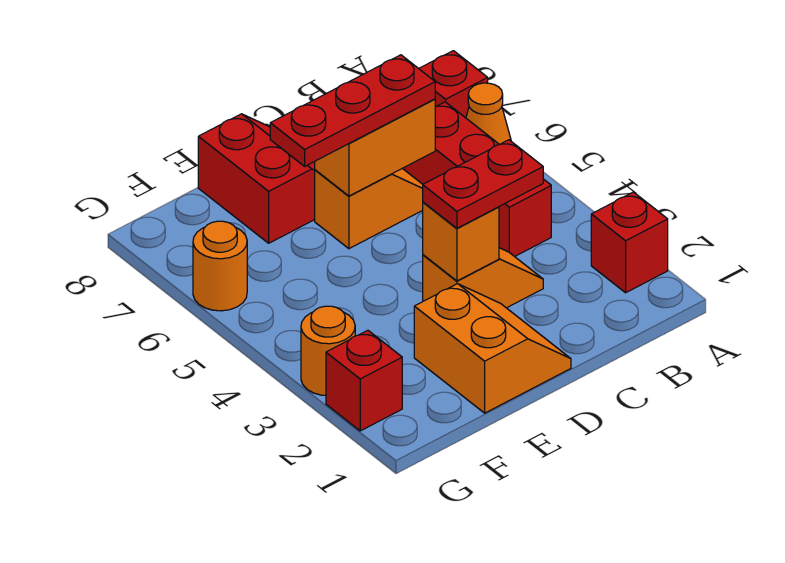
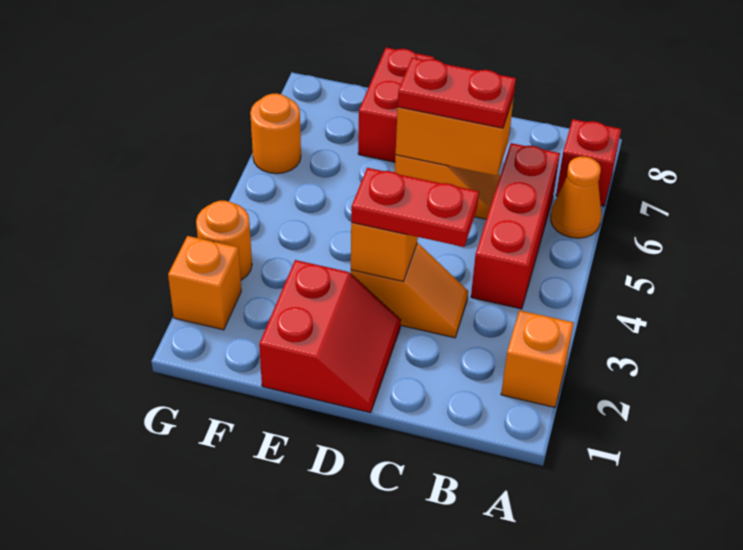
red brick A2 level 1 -> orange brick A2 level 1
red plate C6:E6 level 3 -> red plate C6:D6 level 3
orange slope D1:E2 level 1 top E -> red slope D1:E2 level 1 top E
red brick G2 level 1 -> orange brick G2 level 1

